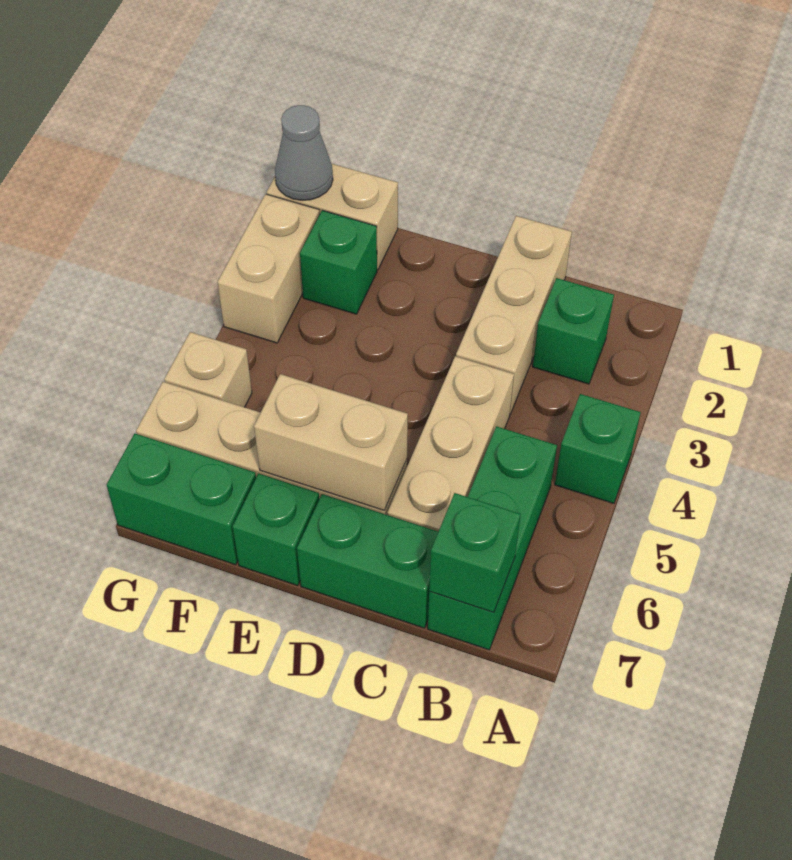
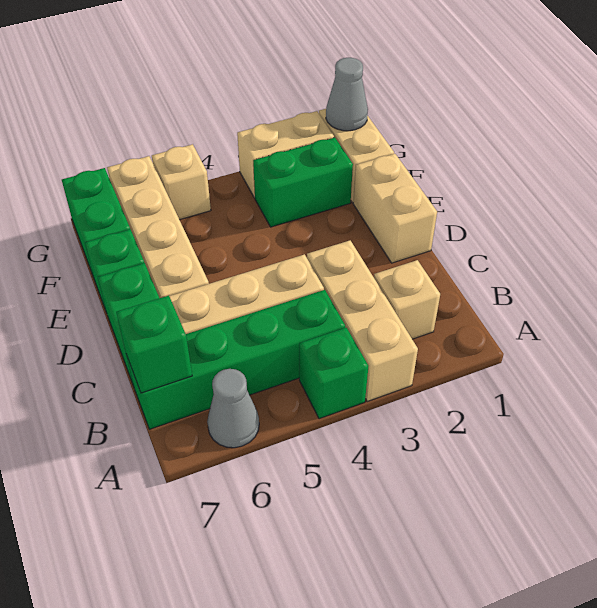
none -> grey cone A6 level 1
green brick B2 level 1 -> tan brick B2 level 1
green brick B5:B7 level 1 -> green brick B4:B7 level 1
tan brick C1:C3 level 1 -> tan brick A3:C3 level 1
tan brick D6:E6 level 2 -> tan brick D1:E1 level 1
green brick F2 level 1 -> green brick F2:F3 level 1

